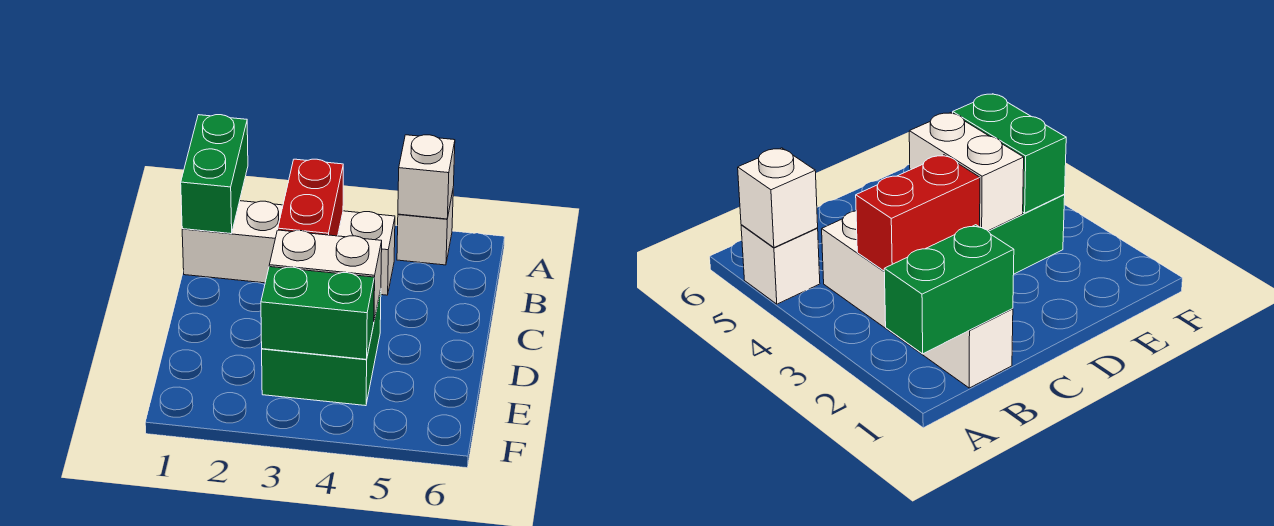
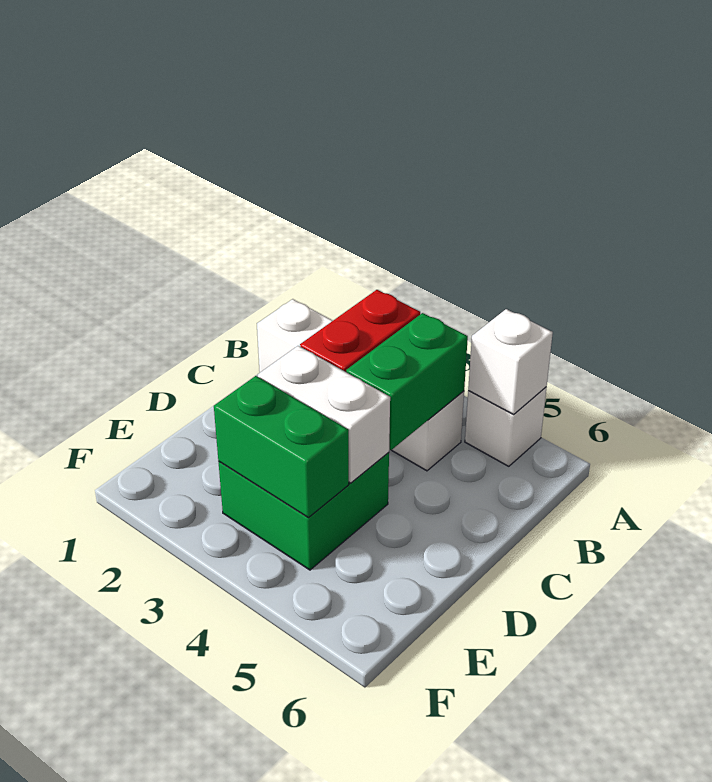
green brick A1:B1 level 2 -> green brick B4:C4 level 2

